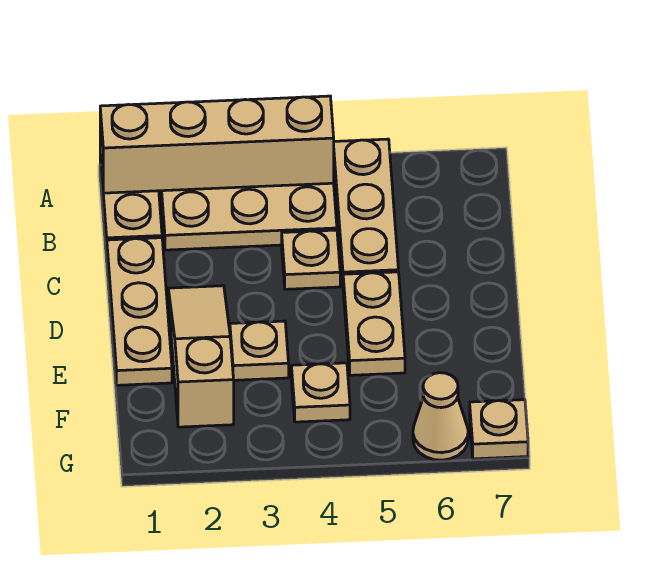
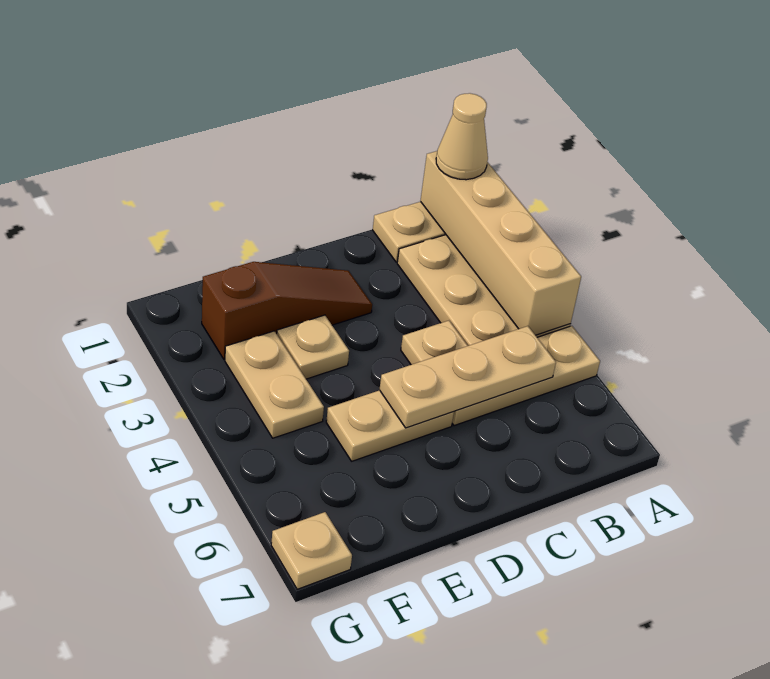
tan plate C1:E1 level 1 -> tan plate B5:D5 level 2
tan slope D2:F2 level 1 top F -> brown slope D2:F2 level 1 top F
tan plate F4 level 1 -> tan plate F3:F4 level 1
tan cone G6 level 1 -> tan cone A1 level 3

